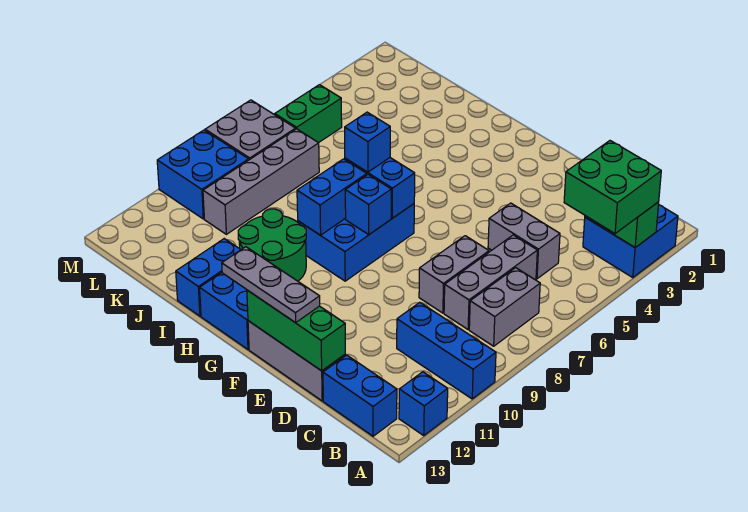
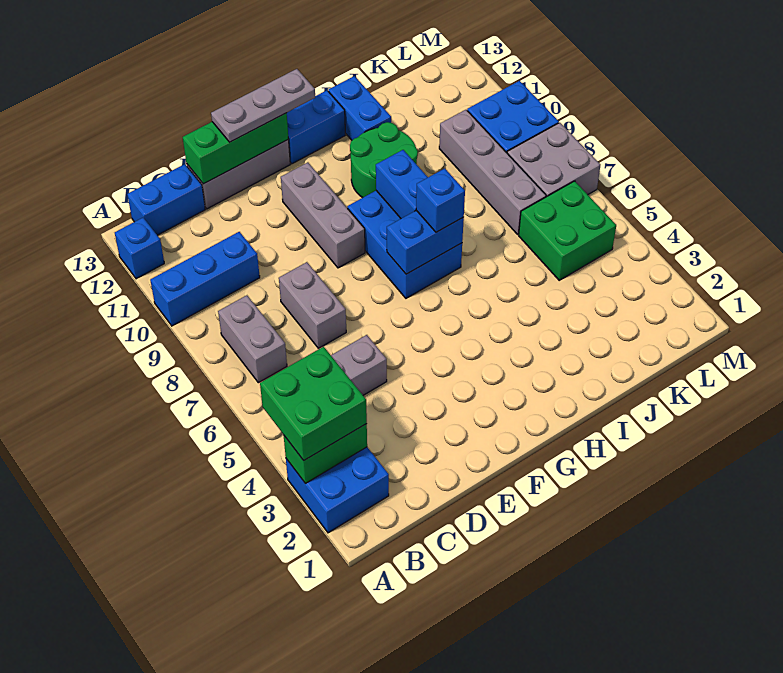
grey brick C6:C8 level 1 -> grey brick F9:F11 level 1
blue brick G8 level 2 -> none
green brick L5:L6 level 1 -> green brick K5:L6 level 1

